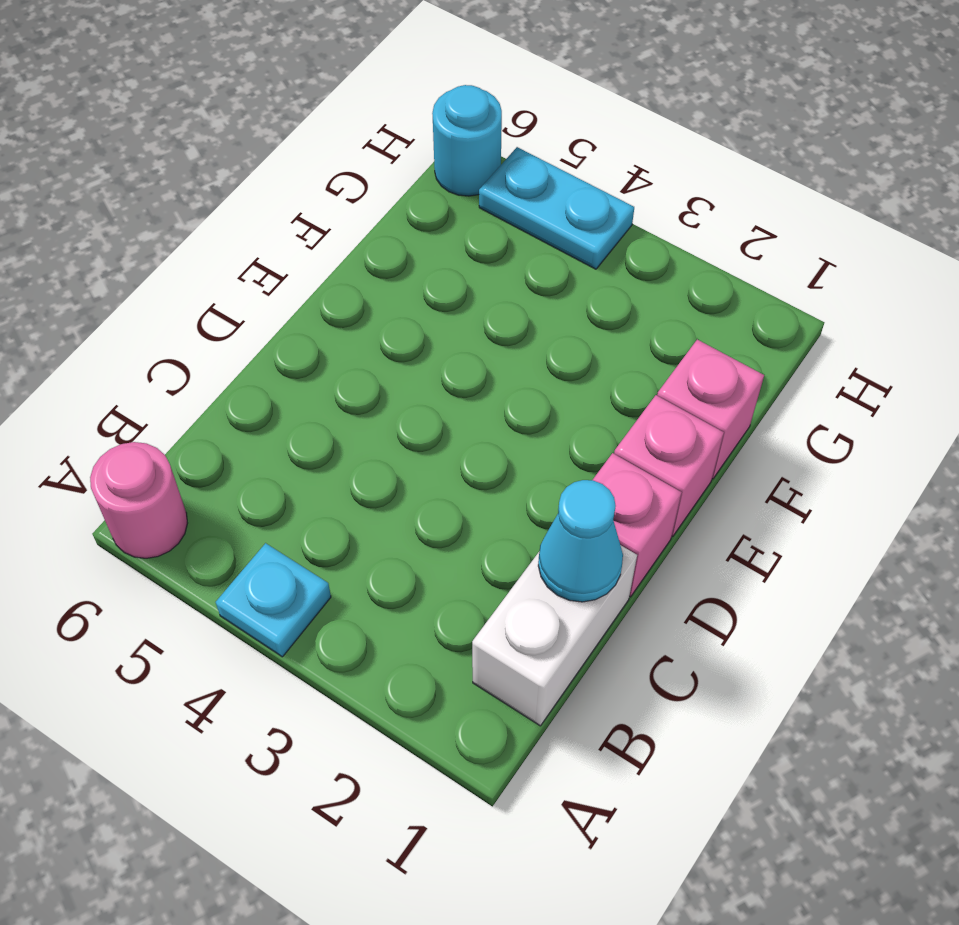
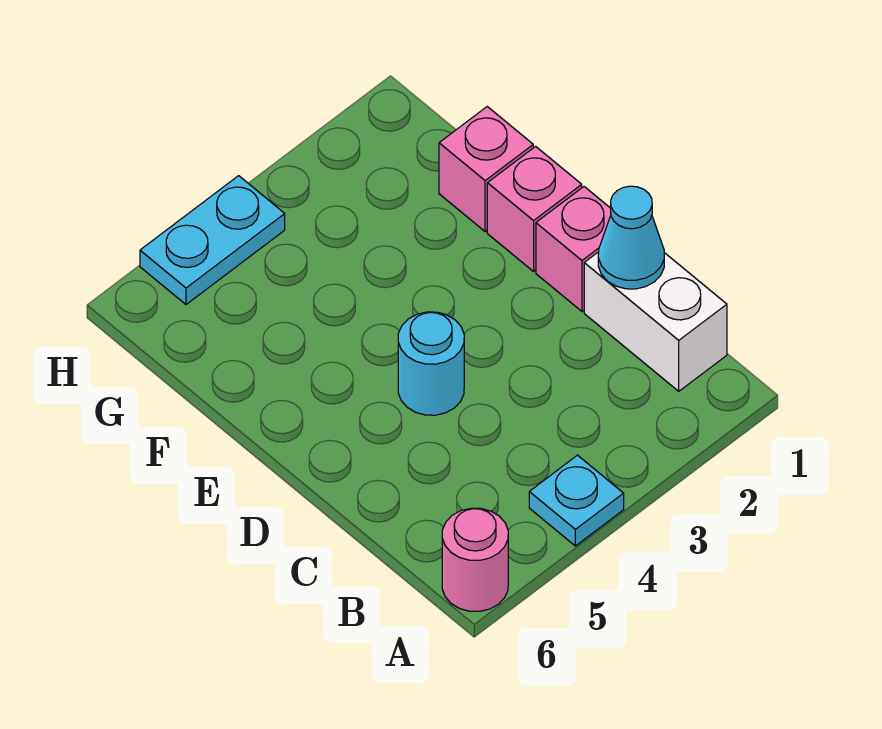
cyan round brick H6 level 1 -> cyan round brick D4 level 1

